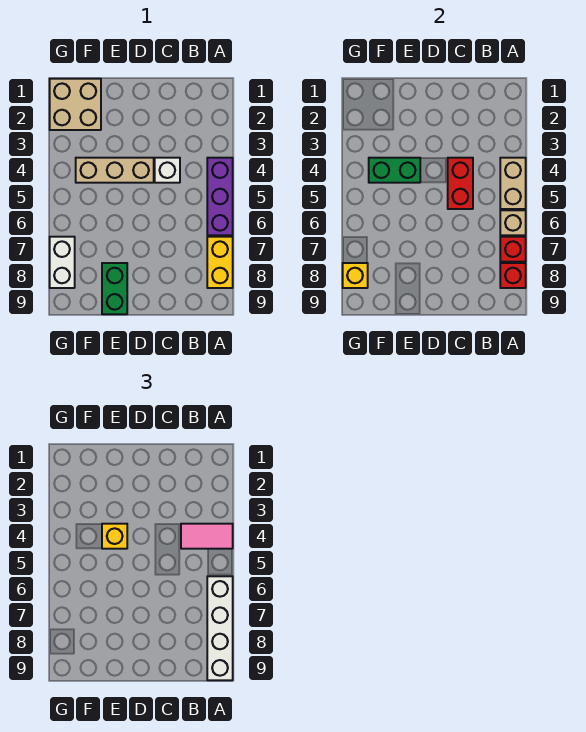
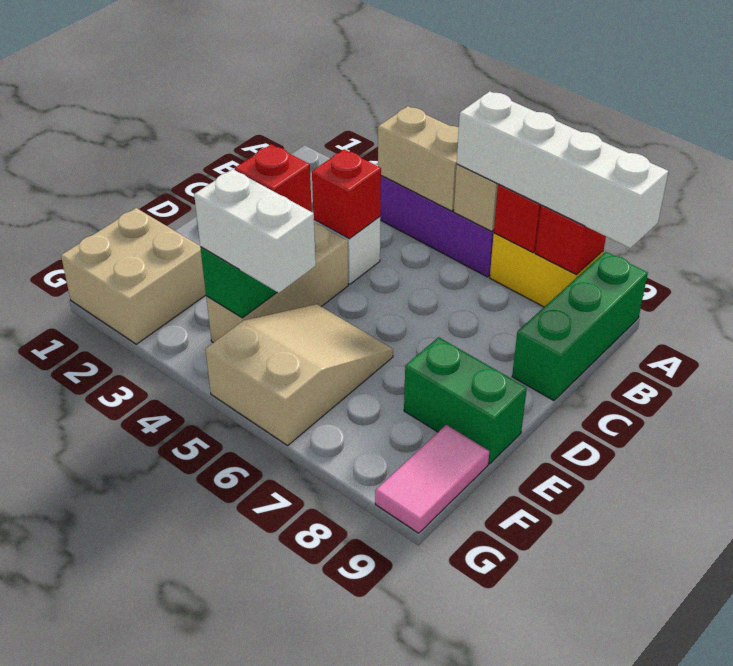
pink tile A4:B4 level 3 -> pink tile F9:G9 level 1
none -> green brick A9:C9 level 1
red brick C4:C5 level 2 -> red brick C4 level 2
yellow brick E4 level 3 -> red brick E4 level 3
none -> tan slope E5:G6 level 1 top G
white brick G7:G8 level 1 -> white brick F4:F5 level 3
yellow brick G8 level 2 -> none

